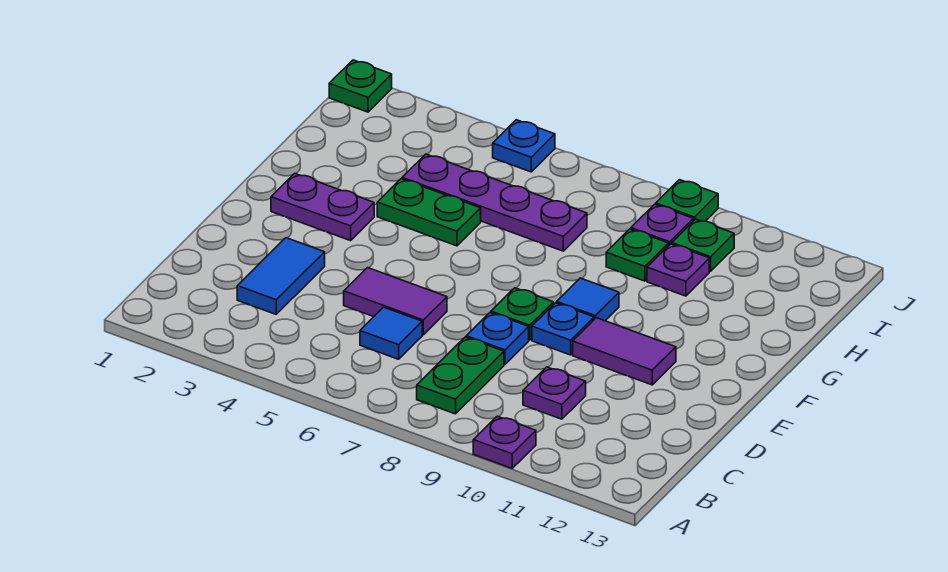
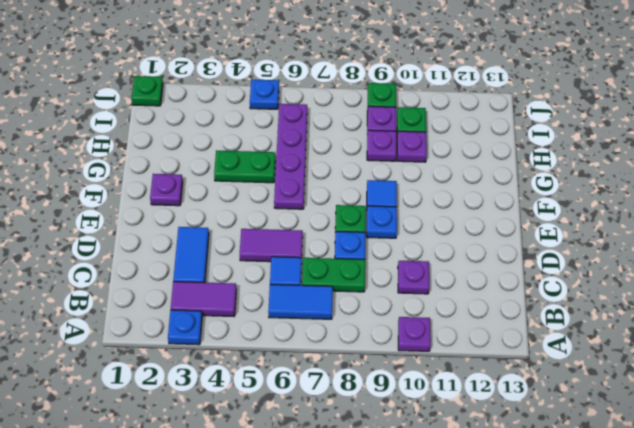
none -> blue plate A3 level 1
none -> blue tile B6:B7 level 1
green plate B8:C8 level 1 -> green plate C7:C8 level 1
purple tile E10:E11 level 1 -> purple tile B3:B4 level 1
purple plate F2:F3 level 1 -> purple plate F2 level 1
purple plate H4:H7 level 1 -> purple plate F6:I6 level 1
green plate H9 level 1 -> purple plate H9 level 1

